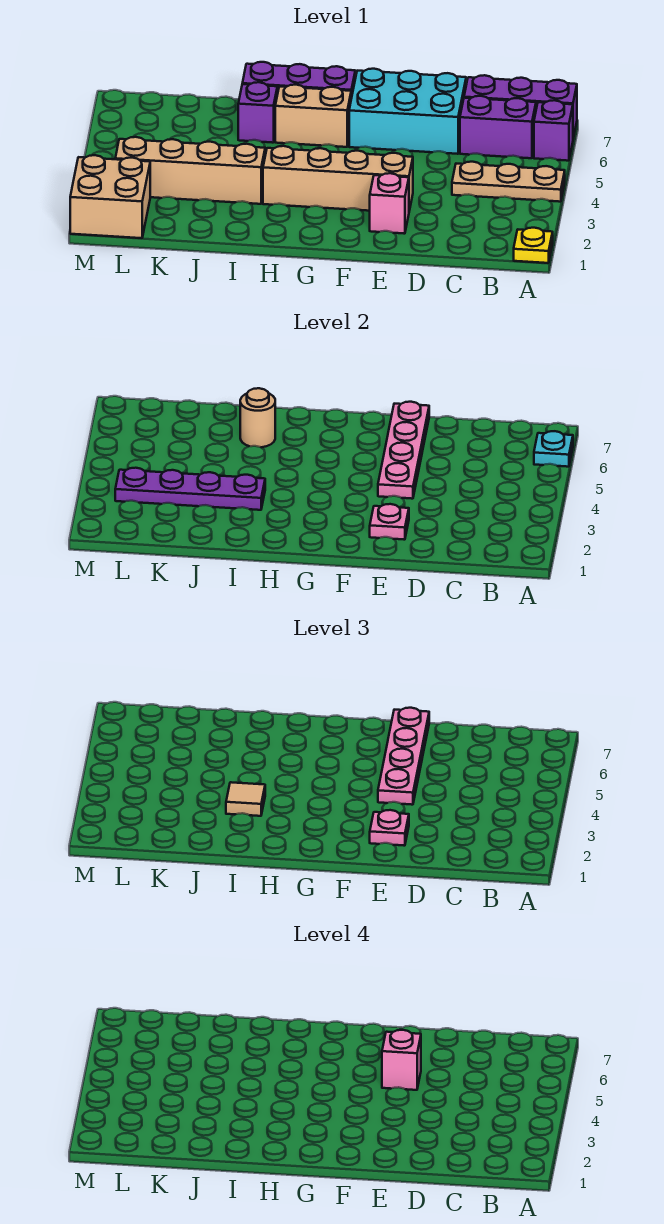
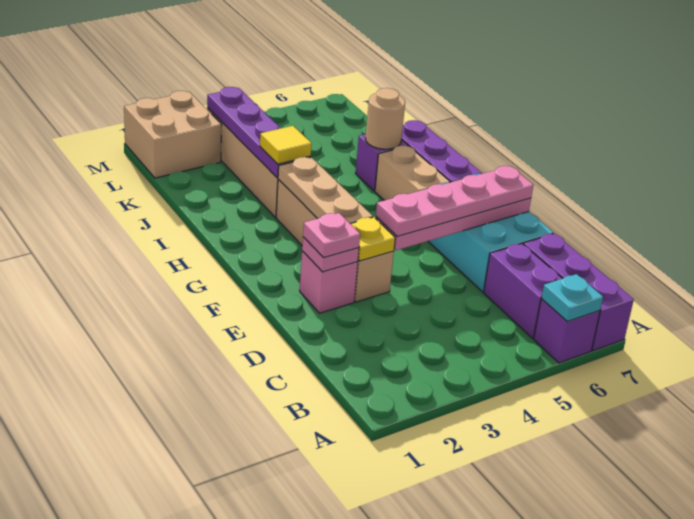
yellow plate A1 level 1 -> yellow plate E3 level 2
tan plate A4:C4 level 1 -> tan plate F3:H3 level 2
pink brick E5 level 4 -> none
tan tile I3 level 3 -> yellow tile I3 level 3

